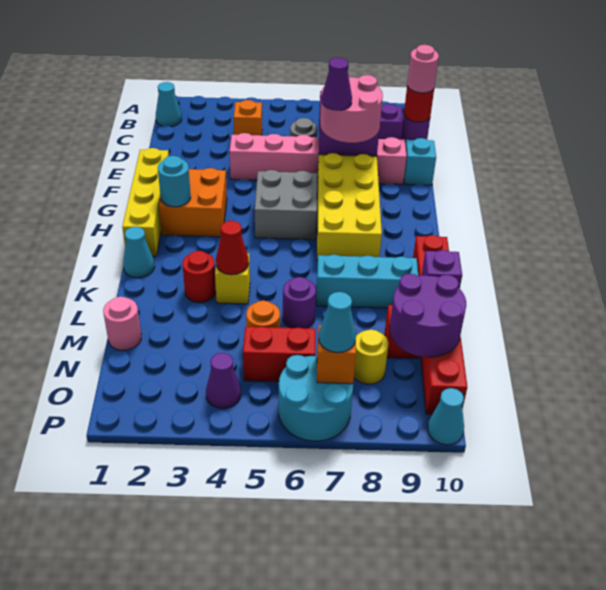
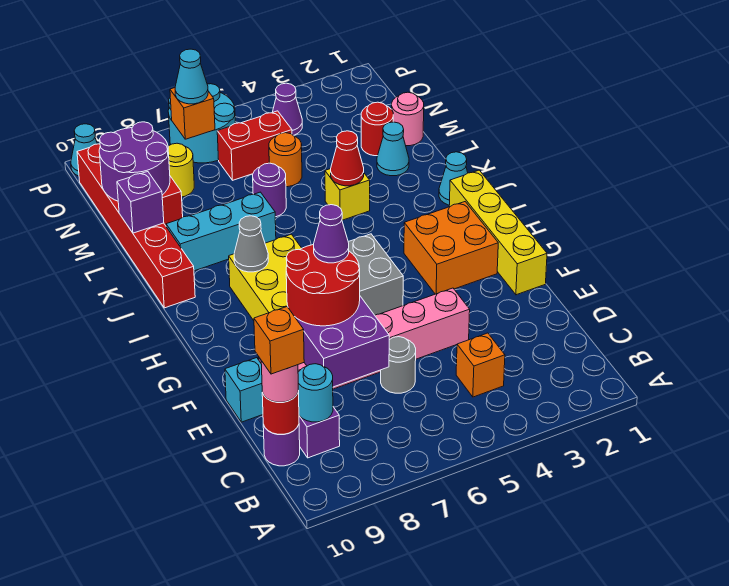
cyan cone B1 level 1 -> cyan cone L2 level 1
none -> orange brick C10 level 4
pink round brick E7:F8 level 3 -> red round brick E7:F8 level 3
cyan round brick H2 level 2 -> cyan round brick C9 level 2
none -> grey cone I8 level 2
red round brick K3 level 1 -> red round brick M2 level 1

